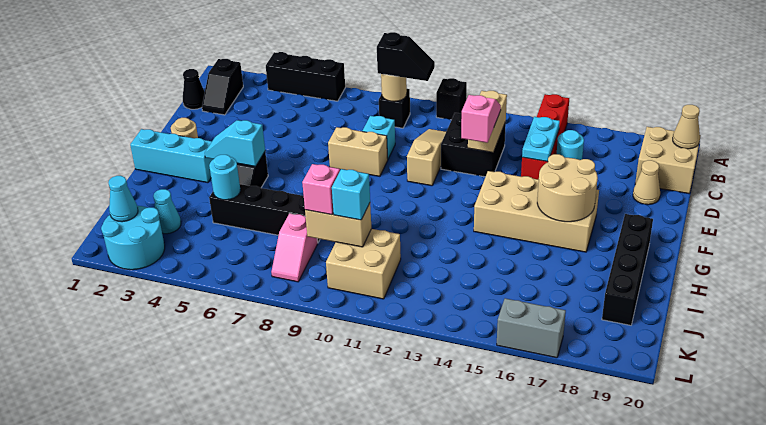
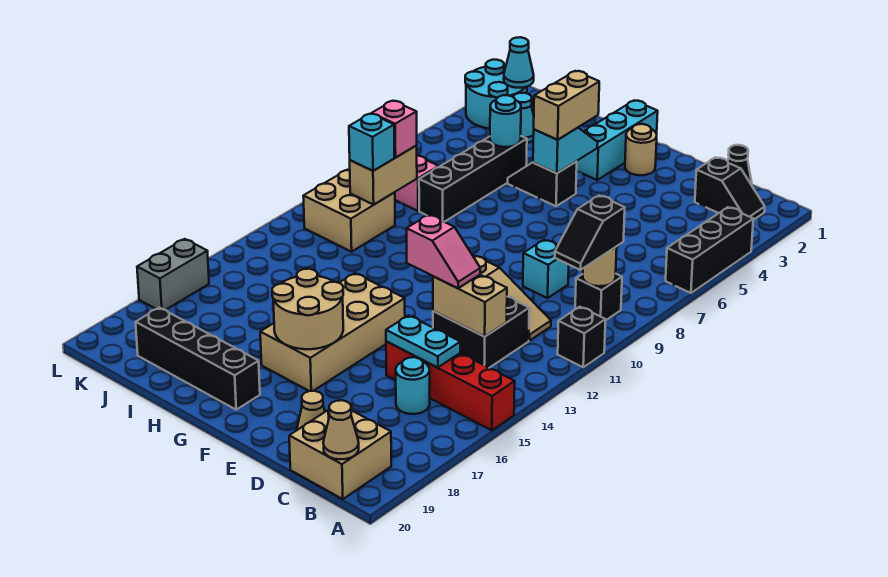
black slope B2:C2 level 1 top B -> black slope B2:C2 level 1 top C
tan brick E8:E9 level 1 -> tan brick G4:G5 level 3

